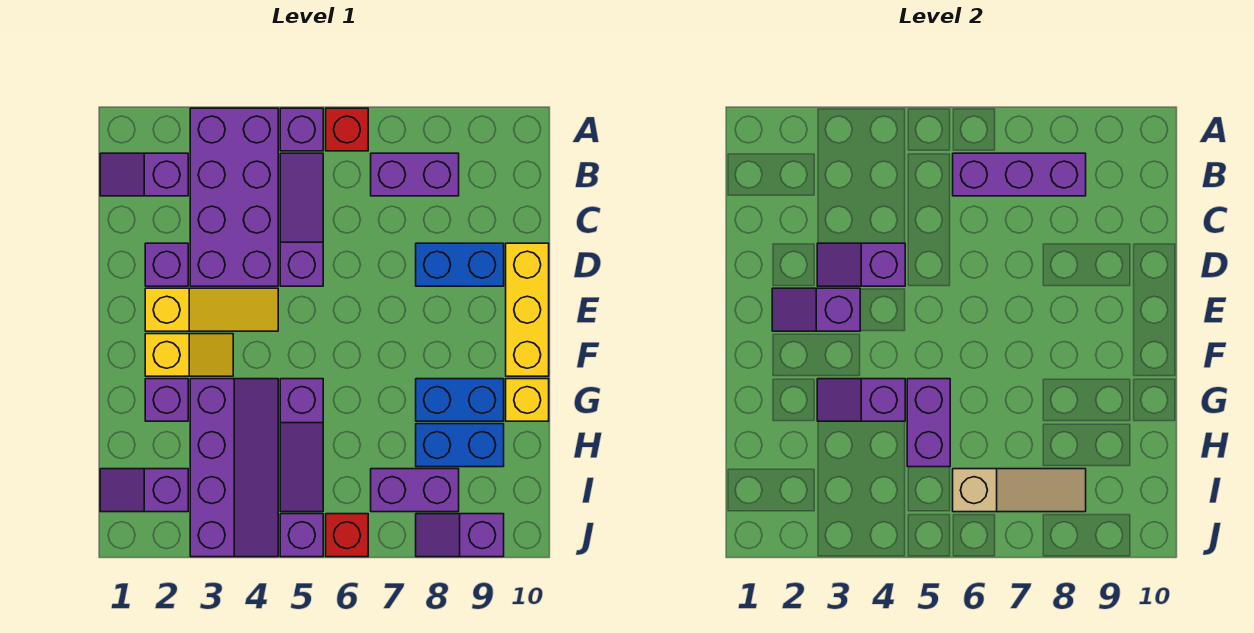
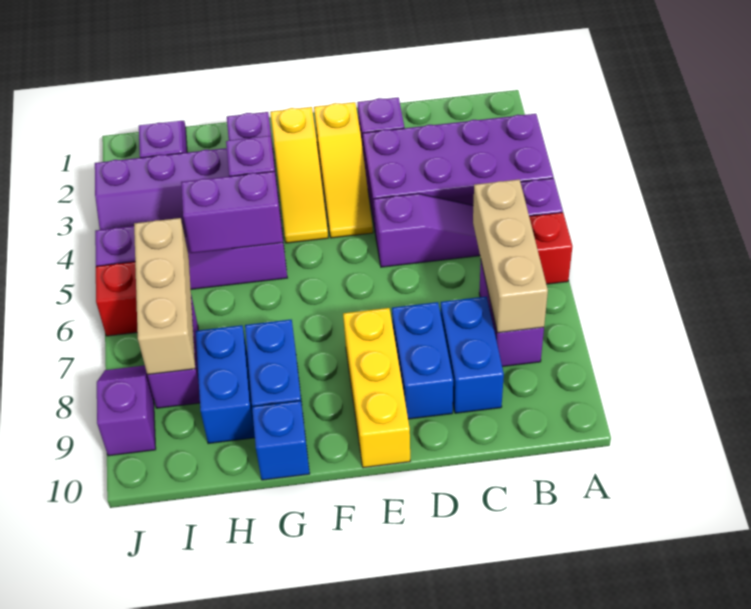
purple slope B1:B2 level 1 top 2 -> none
purple brick B6:B8 level 2 -> tan brick B6:B8 level 2
none -> blue brick C8:C9 level 1
purple slope D3:D4 level 2 top 4 -> none
yellow brick D10:F10 level 1 -> yellow brick E8:E10 level 1
purple slope E2:E3 level 2 top 3 -> none
yellow slope F2:F3 level 1 top 2 -> yellow slope F2:F4 level 1 top 2
yellow brick G10 level 1 -> blue brick G10 level 1
tan slope I6:I8 level 2 top 6 -> tan brick I6:I8 level 2

